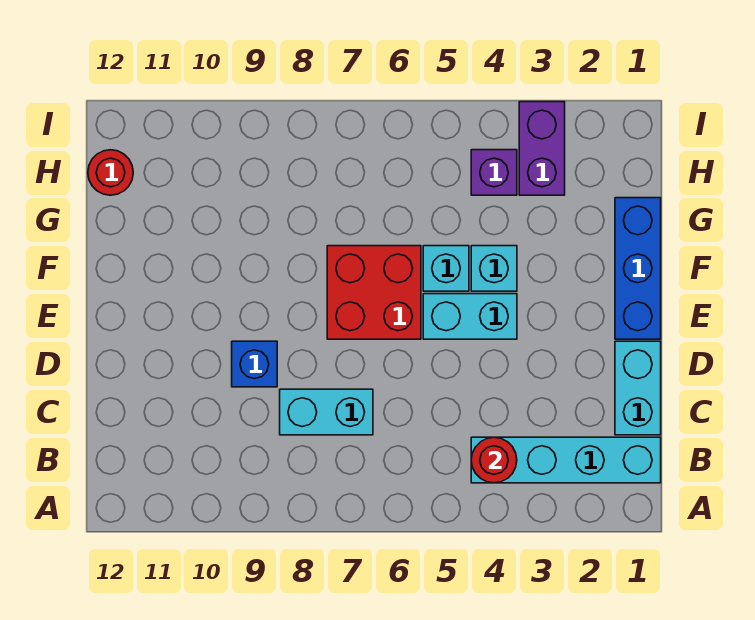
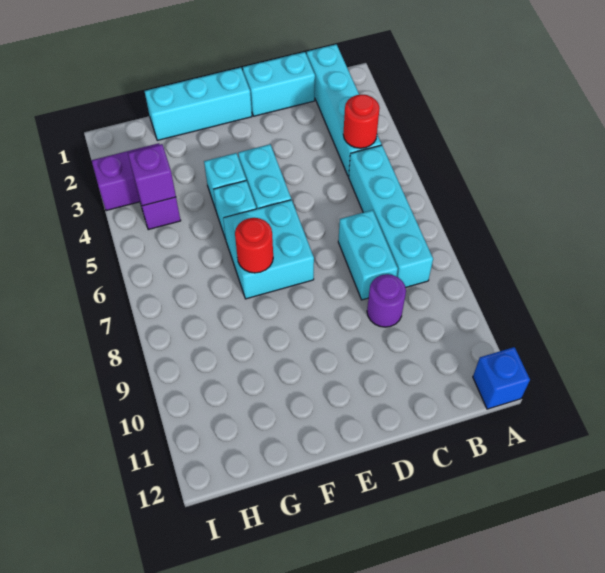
none -> cyan brick B5:B8 level 1
none -> purple round brick C9 level 1
blue brick D9 level 1 -> blue brick A12 level 1
blue brick E1:G1 level 1 -> cyan brick E1:G1 level 1
red brick E6:F7 level 1 -> cyan brick E6:F7 level 1
none -> purple brick H4 level 2
red round brick H12 level 1 -> red round brick F7 level 2

